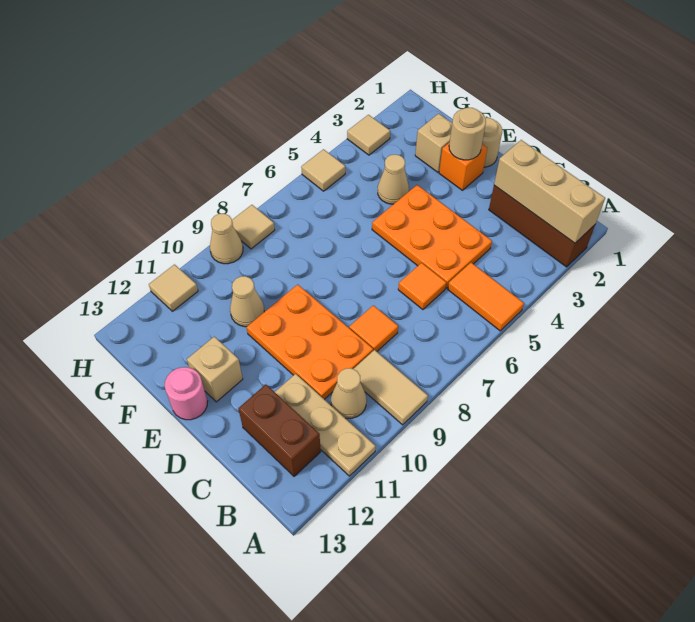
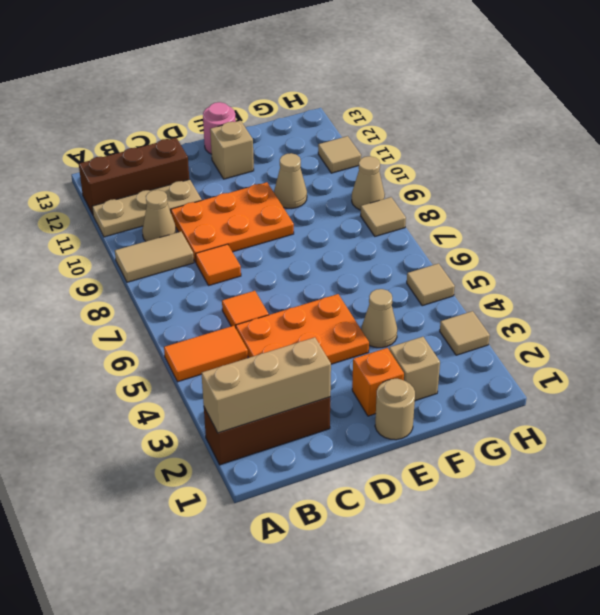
brown brick B12:C12 level 1 -> brown brick A12:C12 level 1
tan round brick E2 level 2 -> none

